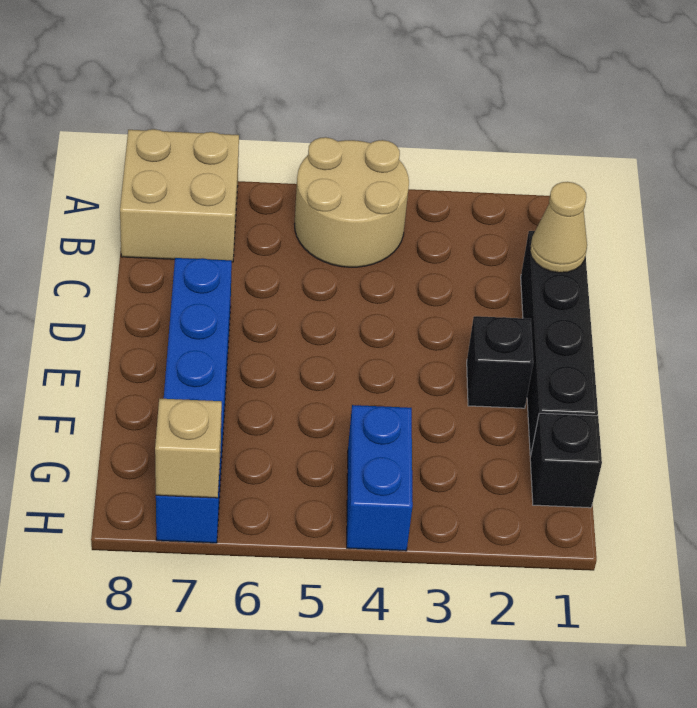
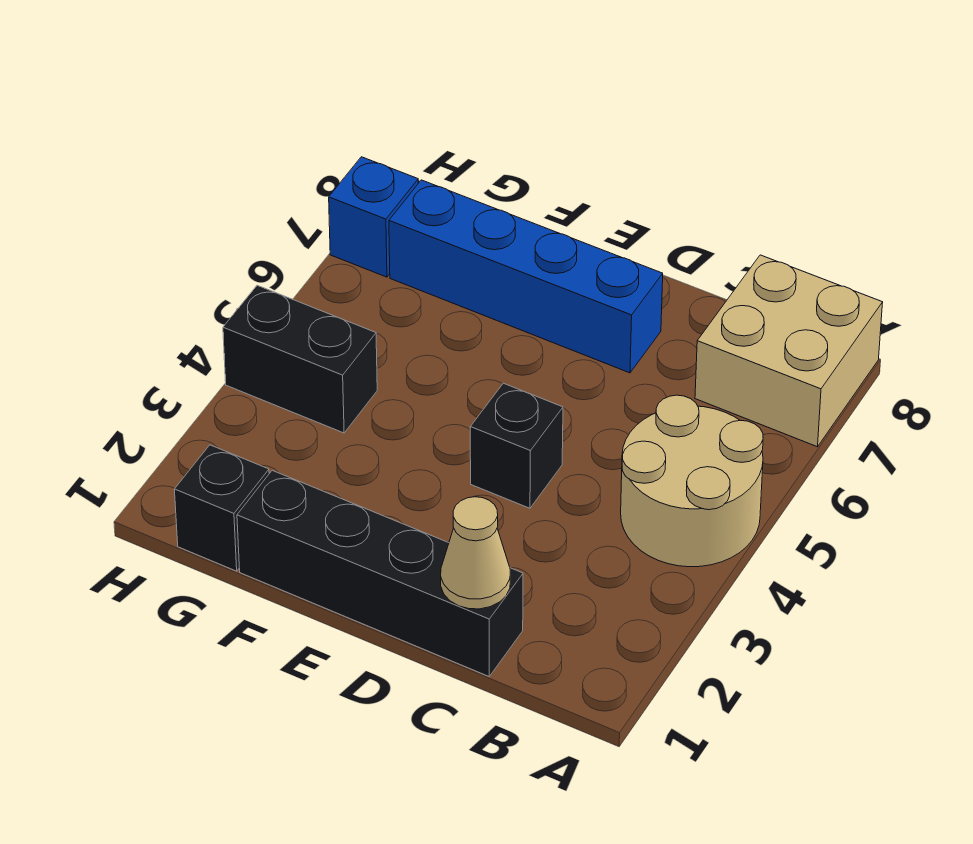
black brick E2 level 1 -> black brick D4 level 1
blue brick G4:H4 level 1 -> black brick G4:H4 level 1
tan brick H7 level 2 -> none

